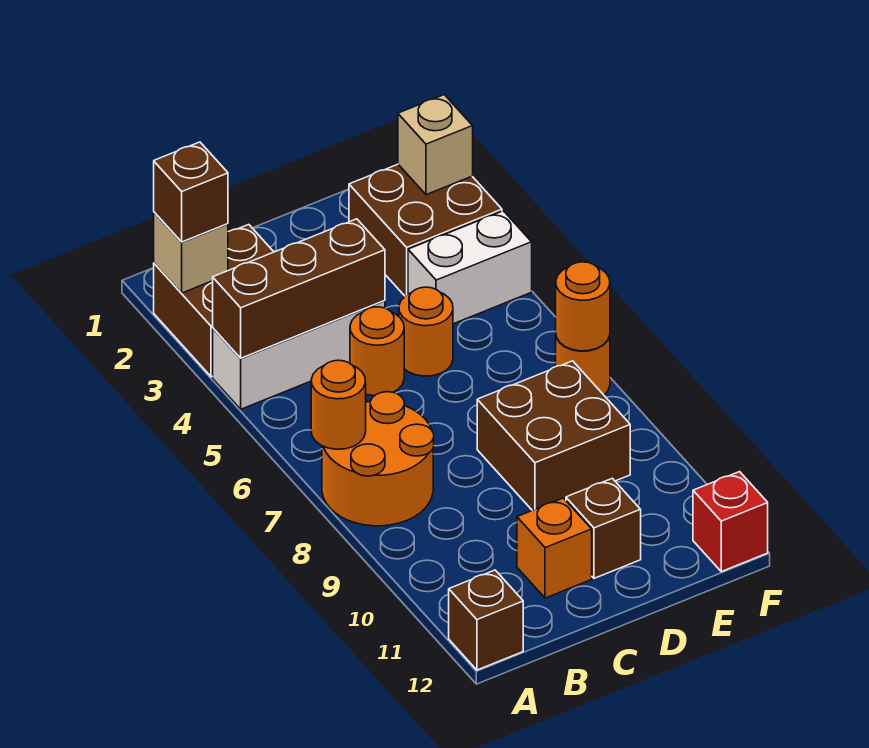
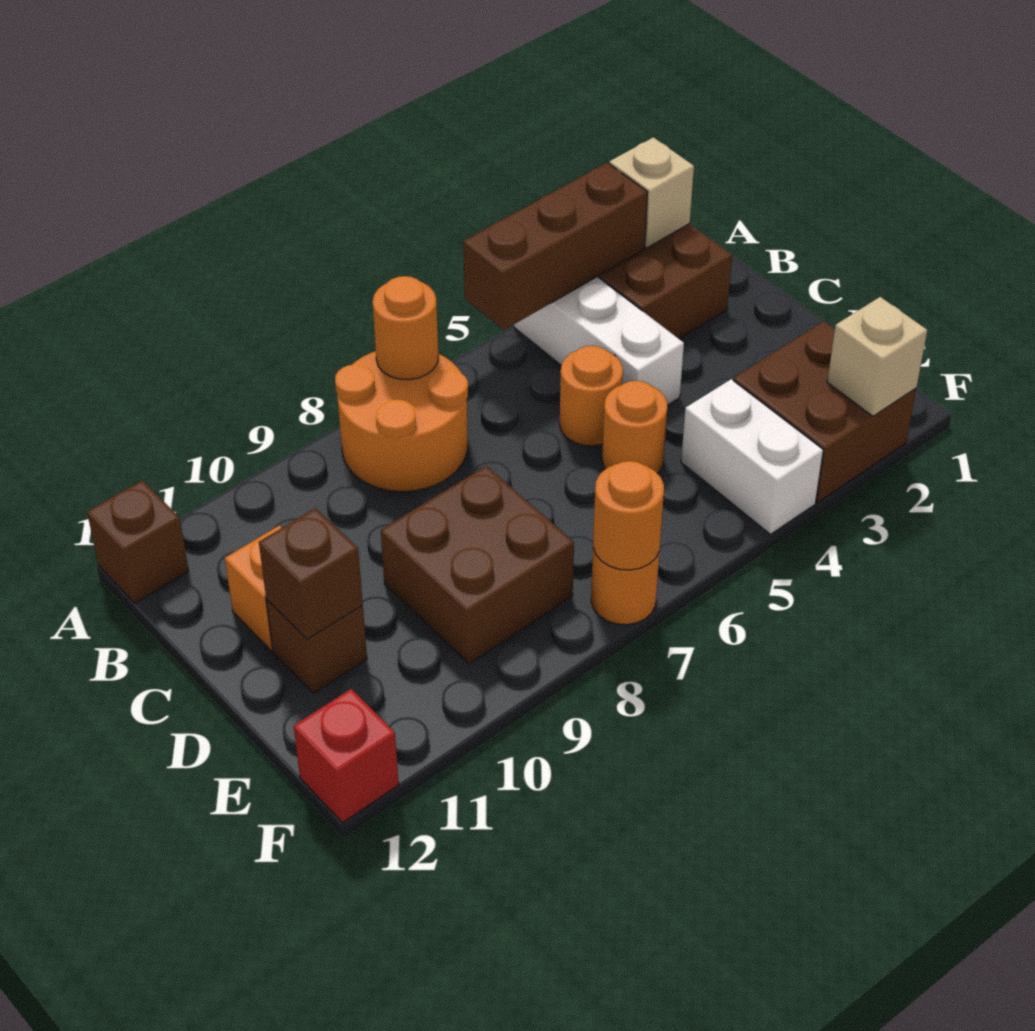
brown brick A2 level 3 -> brown brick D11 level 2
brown brick A4:C4 level 2 -> brown brick A3:A5 level 2

